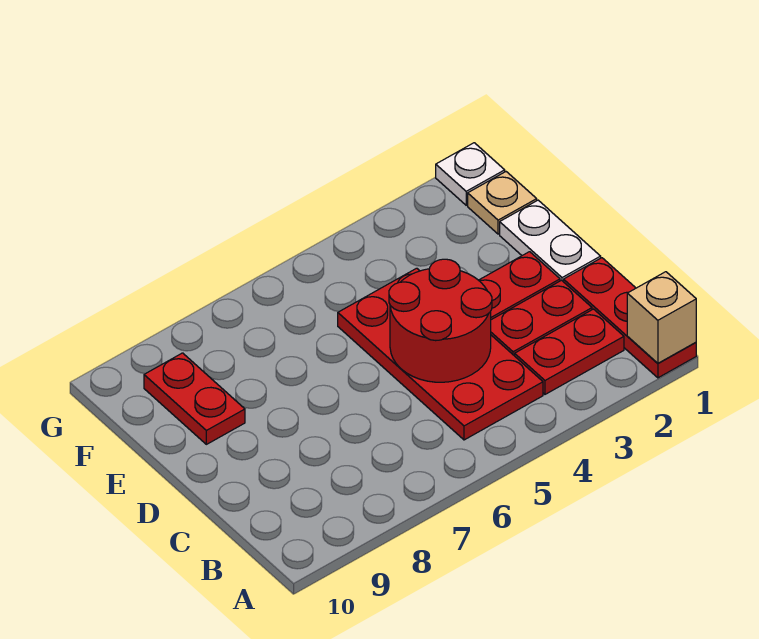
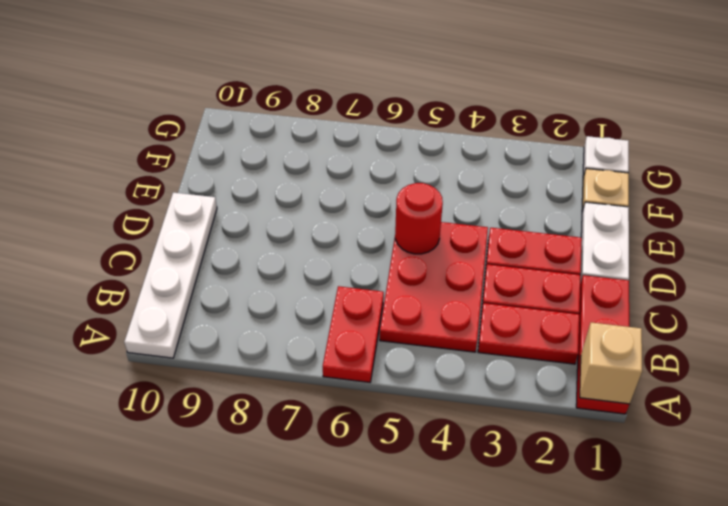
none -> white plate A10:D10 level 1
red plate B4:E5 level 1 -> red plate B4:D5 level 1
red round brick C4:D5 level 2 -> red round brick D5 level 2
red plate E9:F9 level 1 -> red plate A6:B6 level 1

